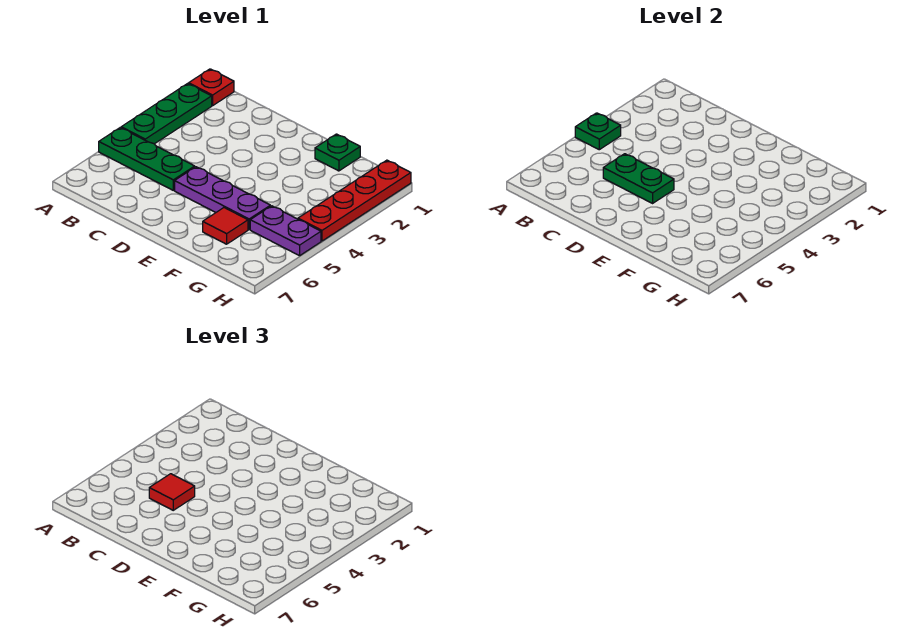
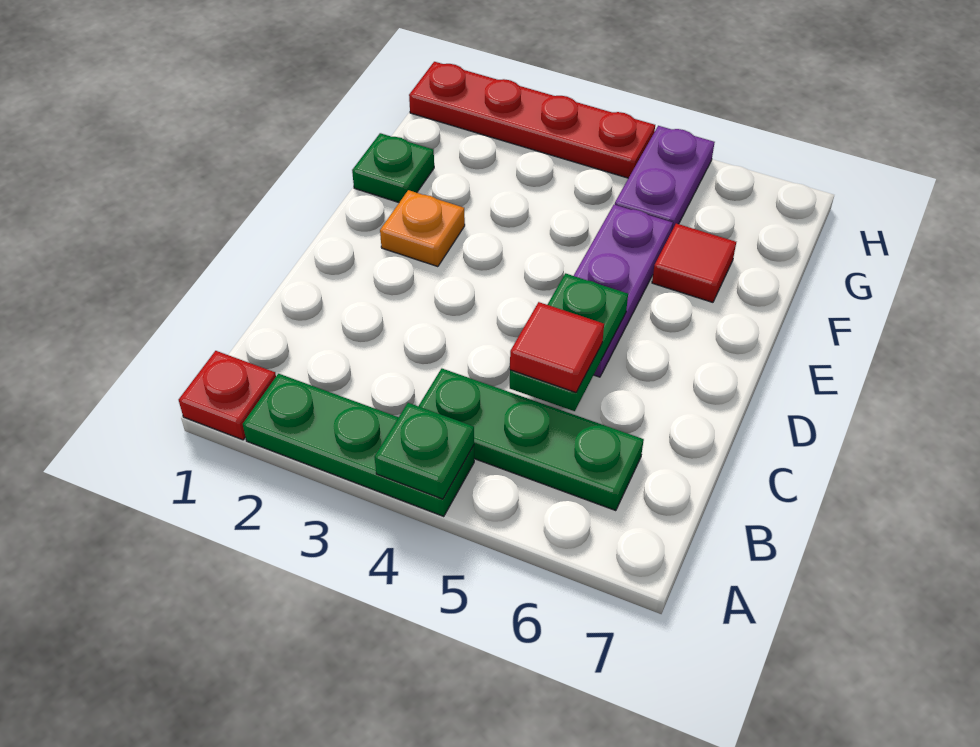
green plate A5:C5 level 1 -> green plate B4:B6 level 1
none -> orange plate E2 level 1

